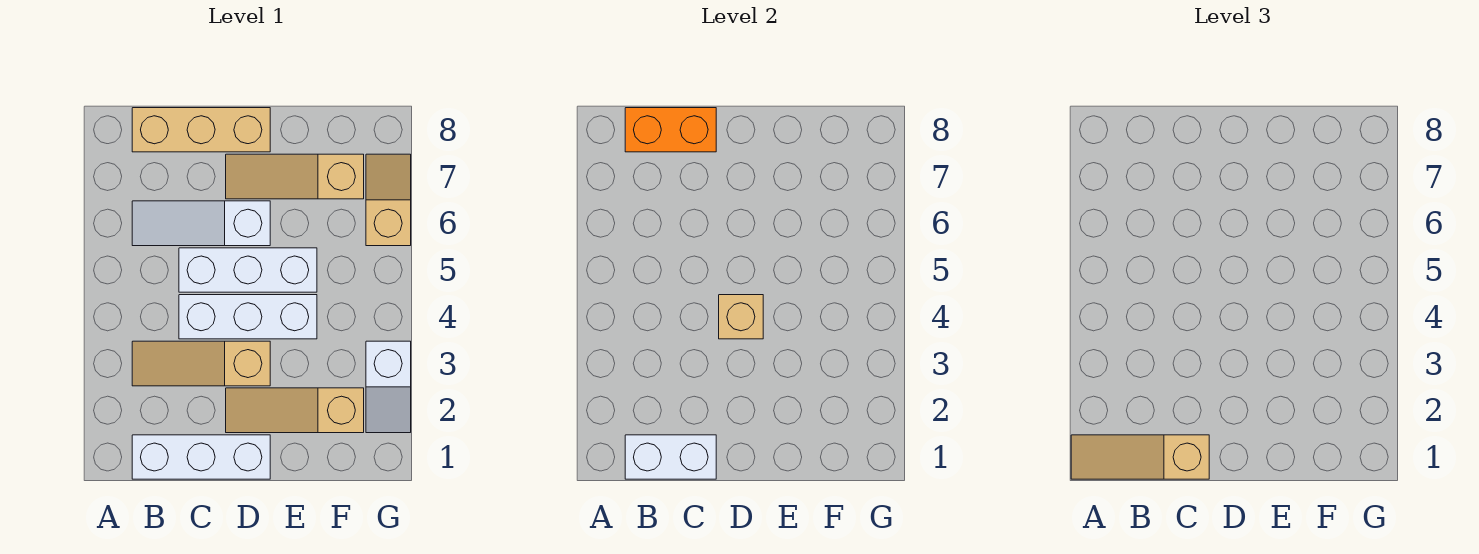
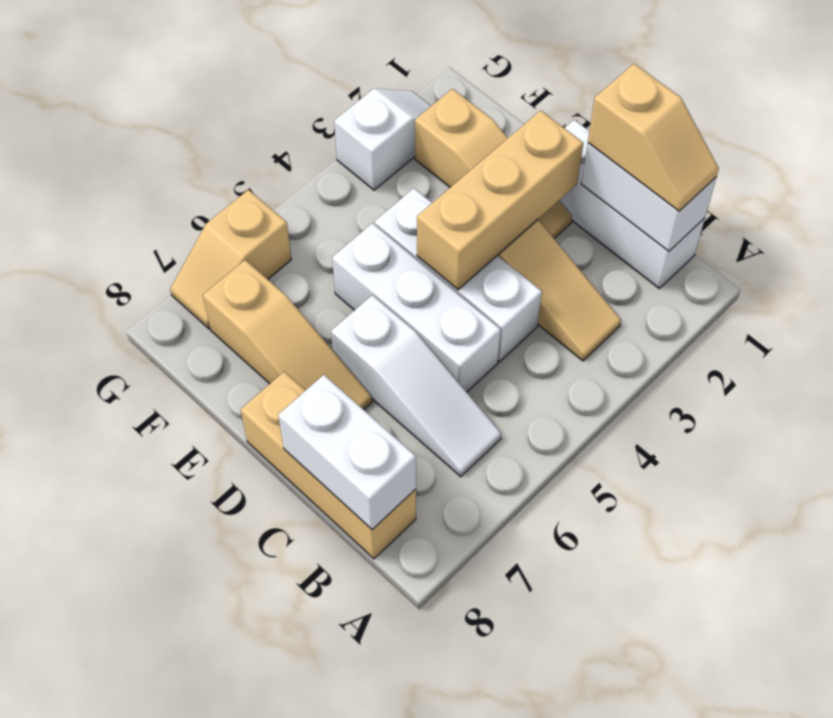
tan slope A1:C1 level 3 top C -> tan slope B1:C1 level 3 top C
orange brick B8:C8 level 2 -> white brick B8:C8 level 2
tan brick D4 level 2 -> tan brick D2:D4 level 2

